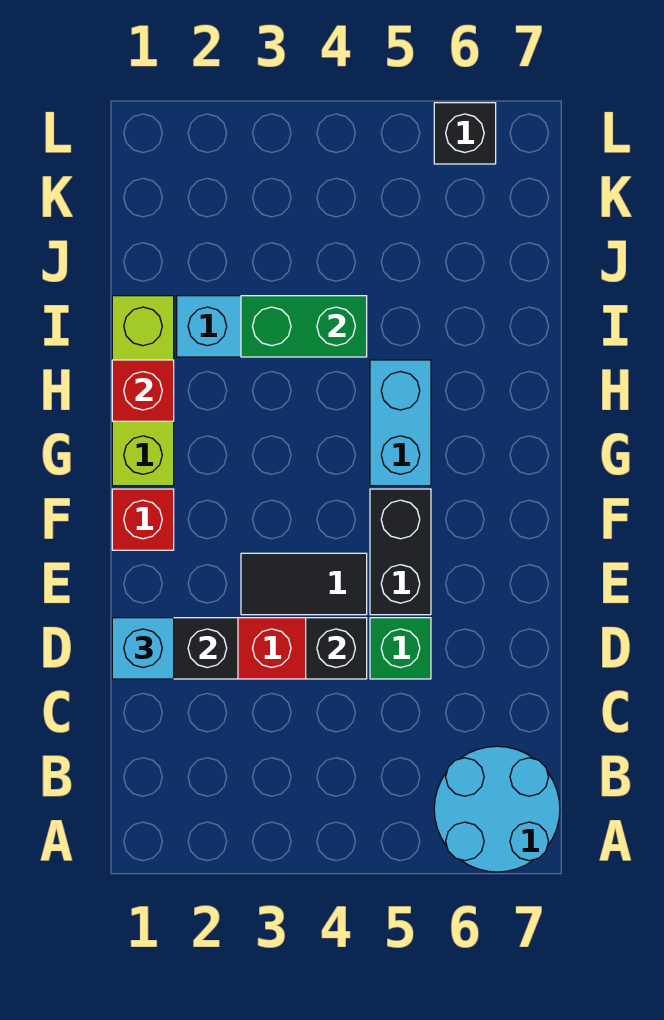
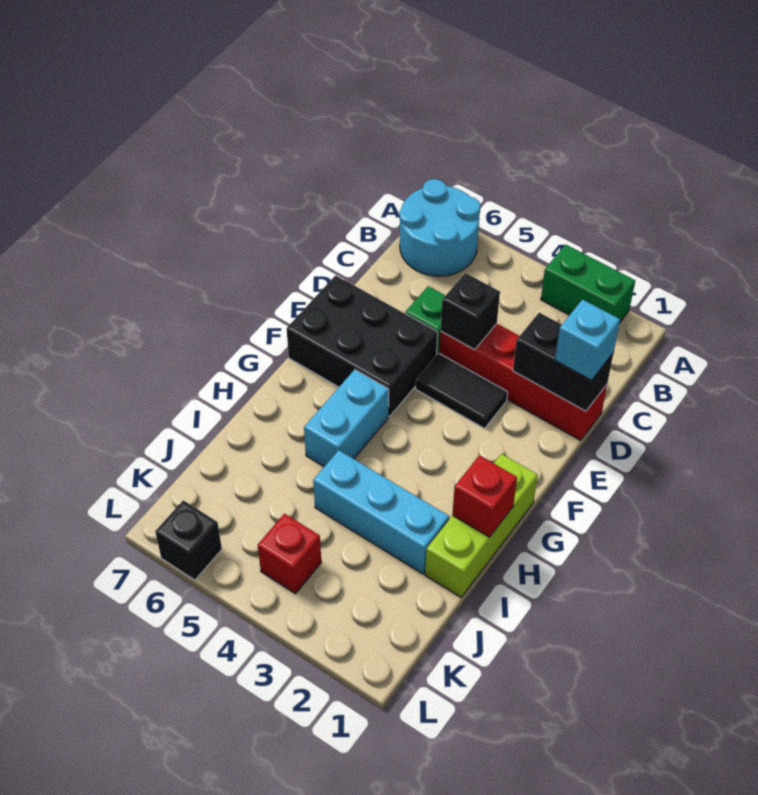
black brick E5:F5 level 1 -> black brick E5:F7 level 1
red brick F1 level 1 -> red brick K4 level 1
green brick I3:I4 level 2 -> green brick A2:A3 level 1

